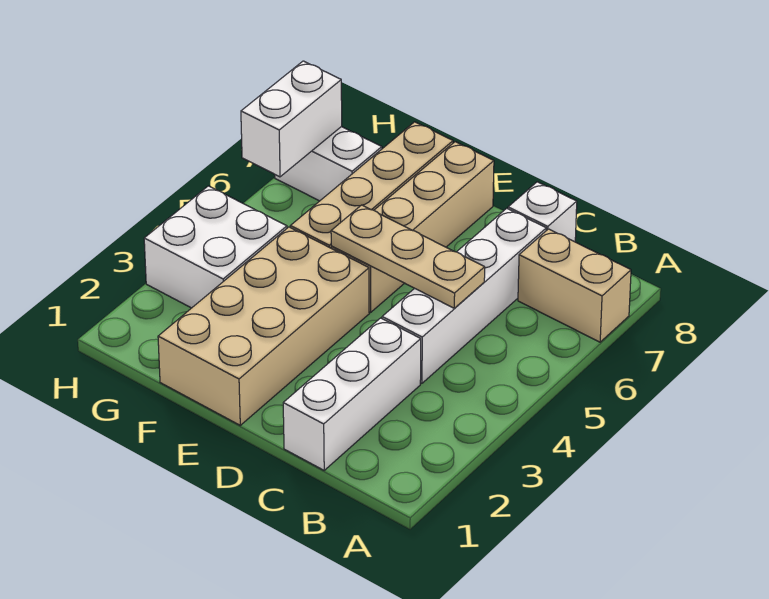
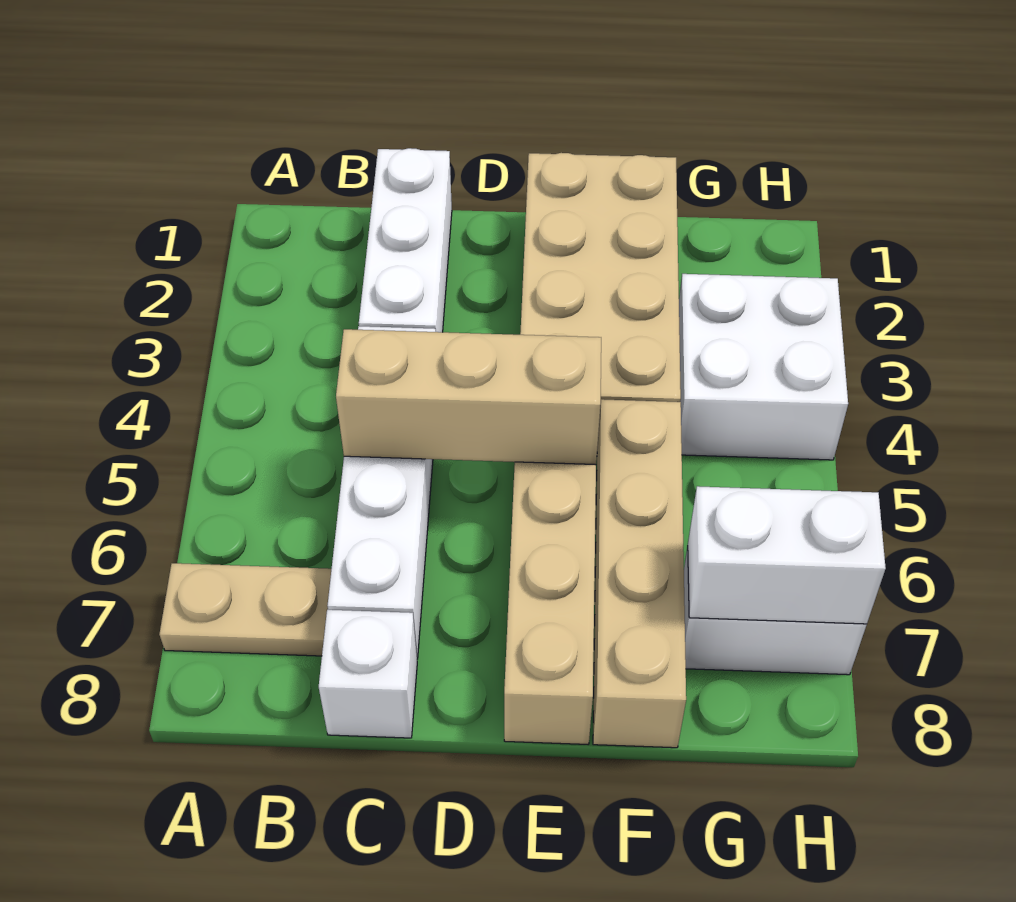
tan brick A7:B7 level 1 -> tan plate A7:B7 level 1
tan plate C5:E5 level 2 -> tan brick C5:E5 level 2
white brick H6:H7 level 2 -> white brick G7:H7 level 2

